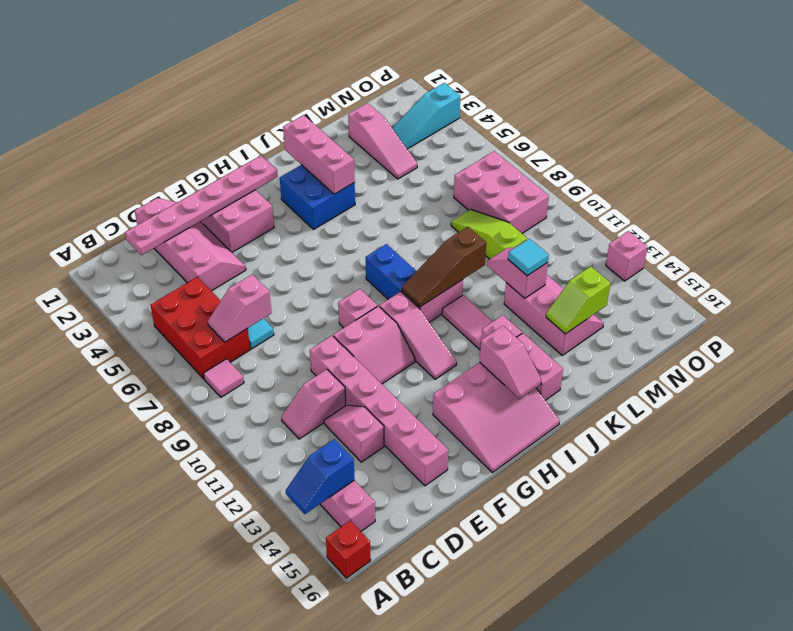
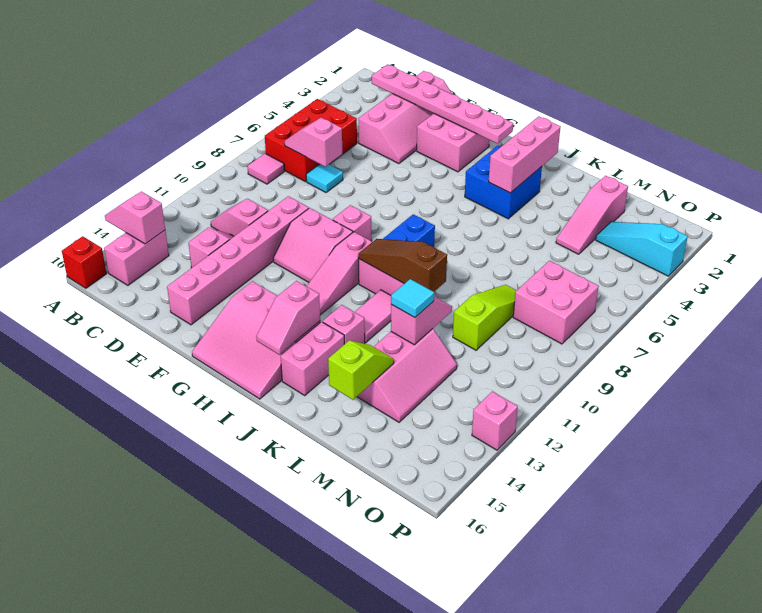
blue slope A14:B14 level 2 top B -> pink slope A14:B14 level 2 top B
lime slope L14:M14 level 2 top M -> lime slope L14:L15 level 2 top 15
pink brick N7:O9 level 1 -> pink brick N7:O8 level 1

